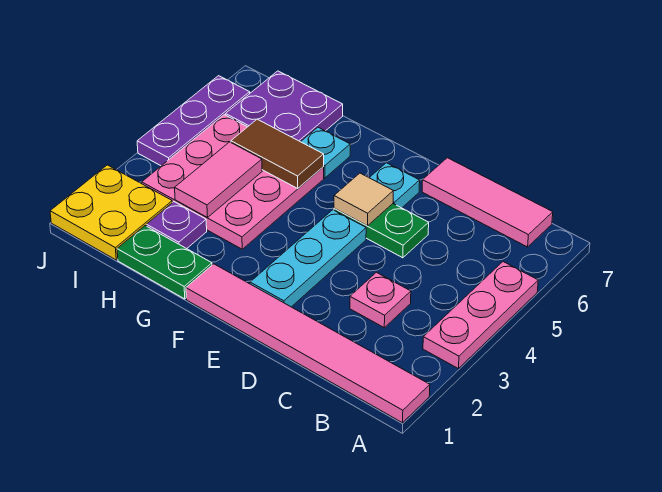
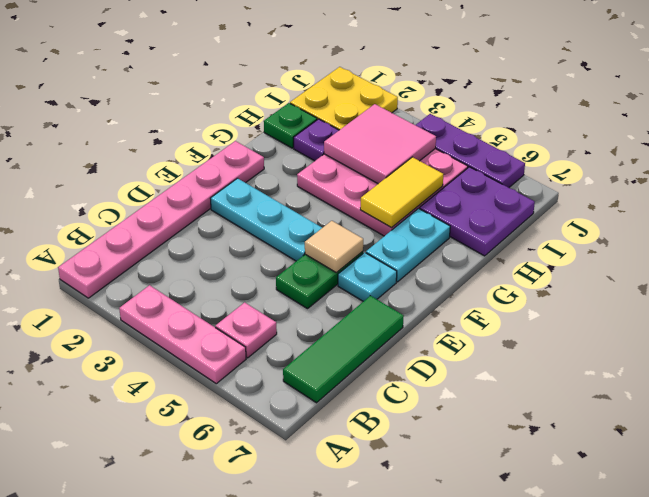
pink tile A1:F1 level 1 -> pink plate A1:F1 level 1
pink tile B7:D7 level 1 -> green tile B7:D7 level 1
pink plate C3 level 1 -> pink plate B5 level 1
green plate G1:H1 level 1 -> green plate H1 level 1
brown tile G5:H5 level 2 -> yellow tile G5:H5 level 2
cyan plate G6 level 1 -> cyan plate F6:G6 level 1
pink tile H3:H4 level 2 -> pink tile H3:I4 level 2

